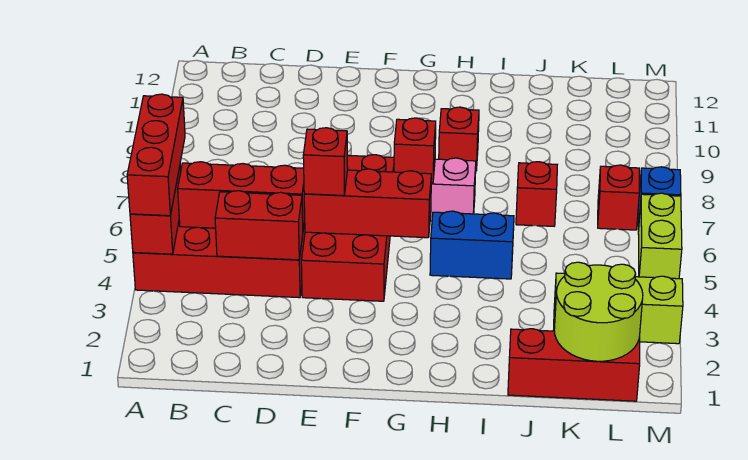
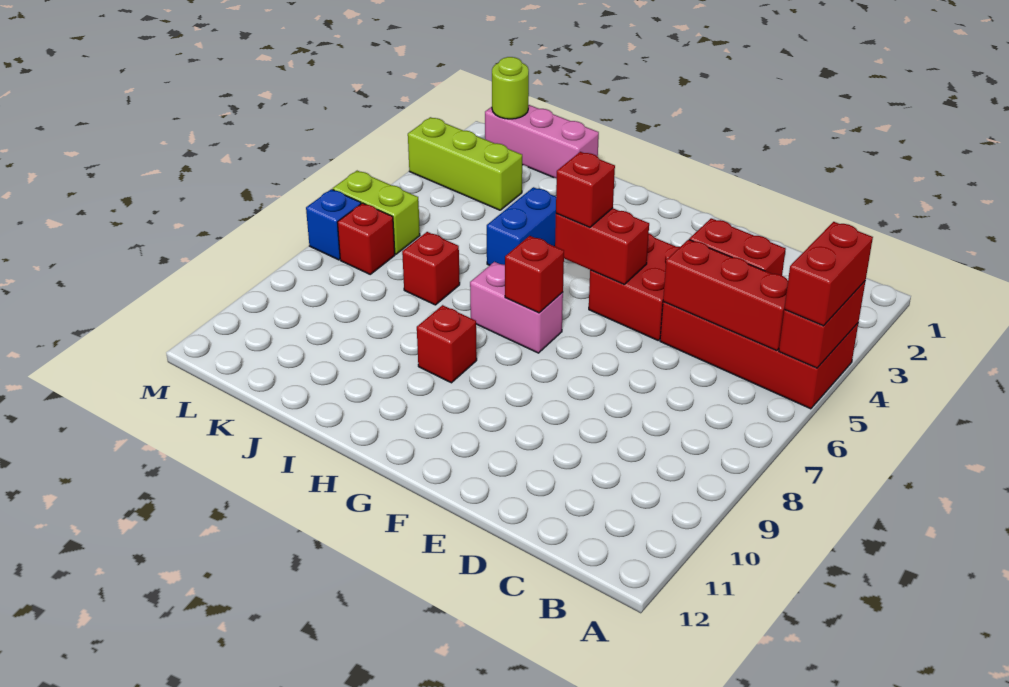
red brick A4:A6 level 3 -> red brick A4:A5 level 3
red brick E4:F7 level 1 -> red brick E4:F5 level 1
red brick E5:G5 level 2 -> red brick F5:G5 level 2
red brick E5 level 3 -> red brick G5 level 3
blue brick H5:I5 level 1 -> blue brick I4:I5 level 1
red brick J1:L1 level 1 -> pink brick J1:L1 level 1
lime round brick K1:L2 level 2 -> lime round brick L1 level 2
lime brick M5:M6 level 1 -> lime brick L6:M6 level 1

